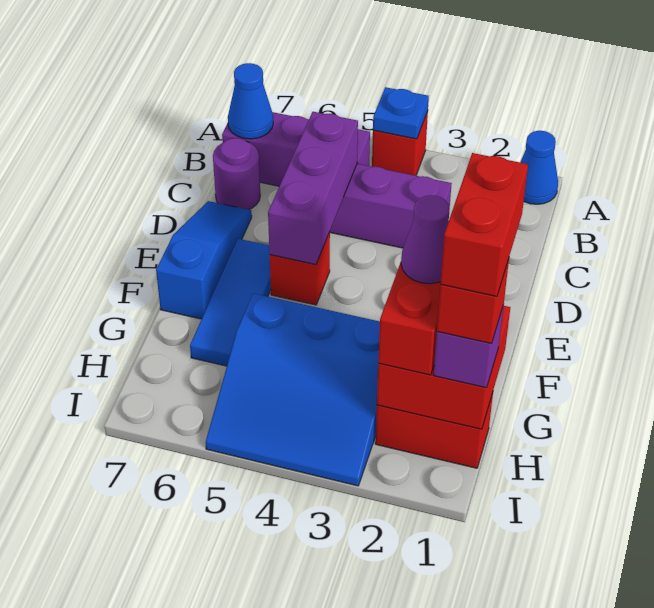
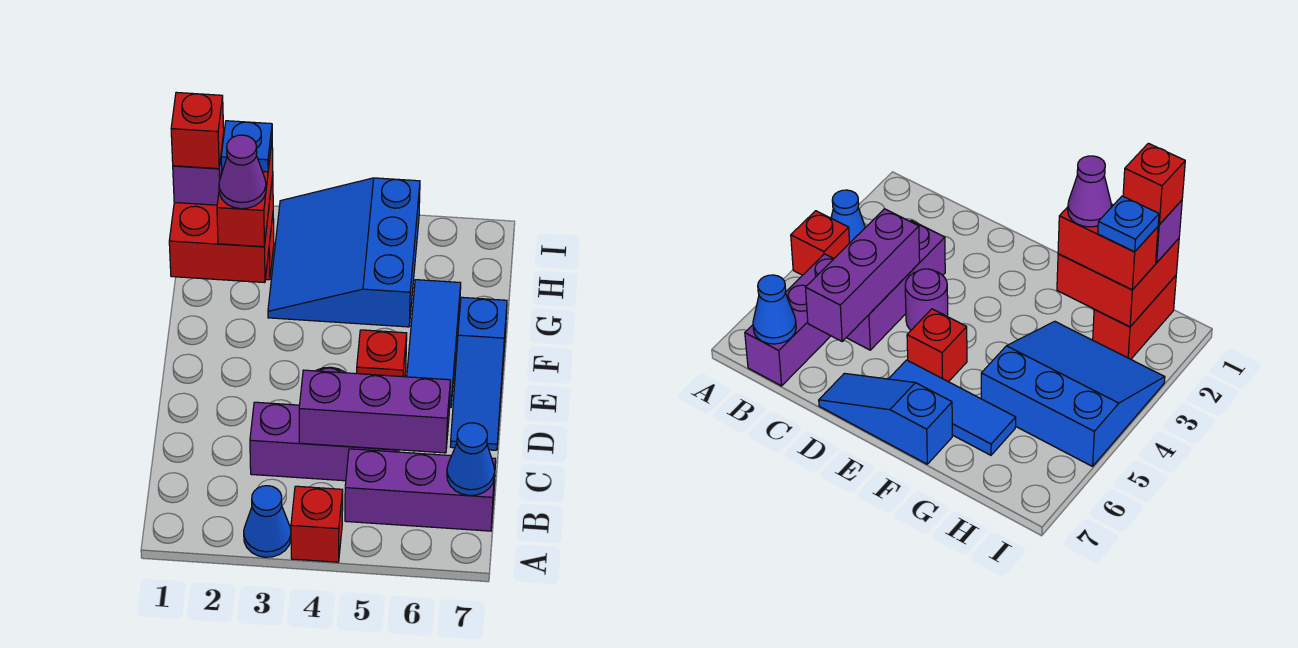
blue cone A1 level 1 -> blue cone A3 level 1
blue plate A4 level 2 -> blue plate H2 level 4
purple brick C5:E5 level 2 -> purple brick C4:C6 level 2
purple round brick C7 level 1 -> purple round brick D4 level 1
red brick G1:H1 level 5 -> none
blue slope G3:I5 level 1 top G -> blue slope G3:I5 level 1 top 5

